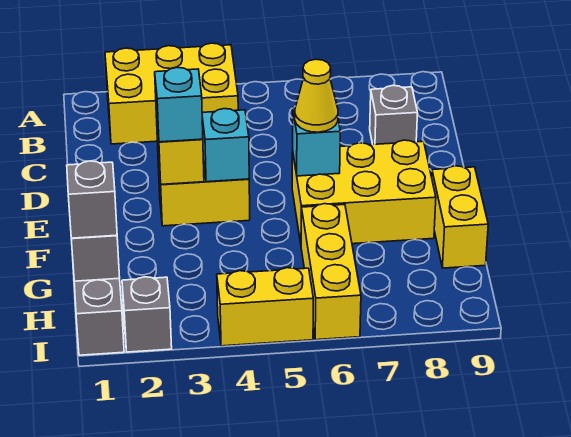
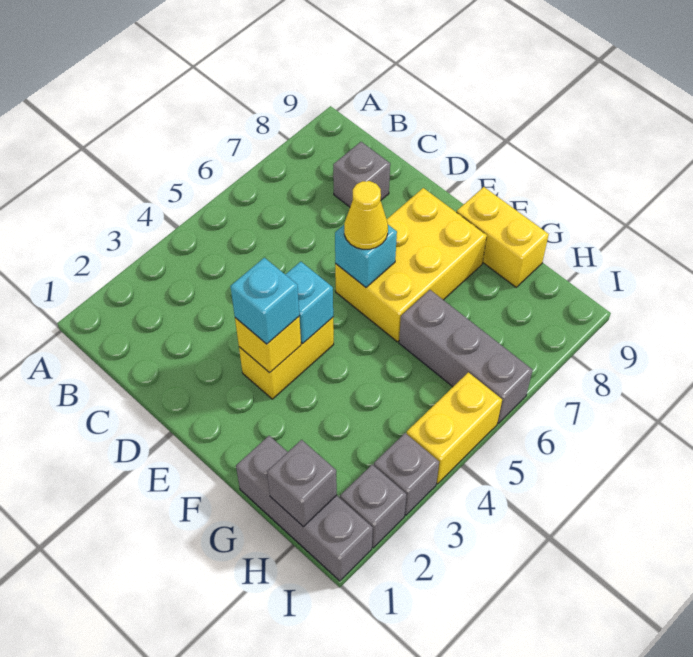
yellow brick A2:B4 level 1 -> none
yellow brick G6:I6 level 1 -> grey brick G6:I6 level 1
grey brick H1 level 3 -> grey brick I3 level 1

